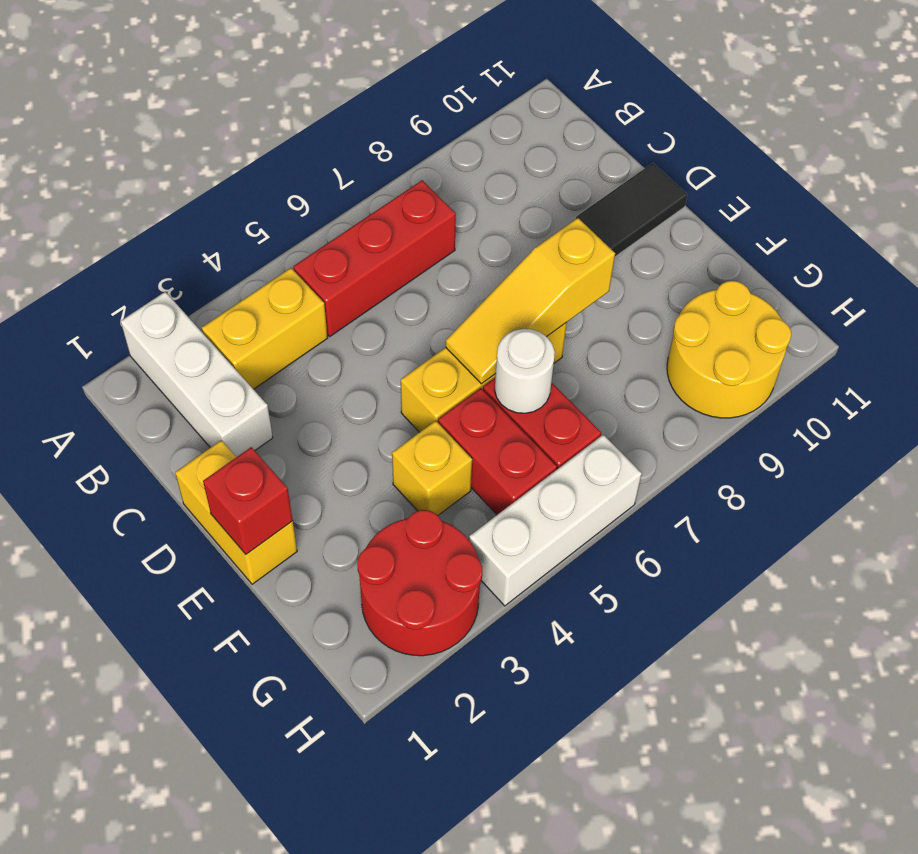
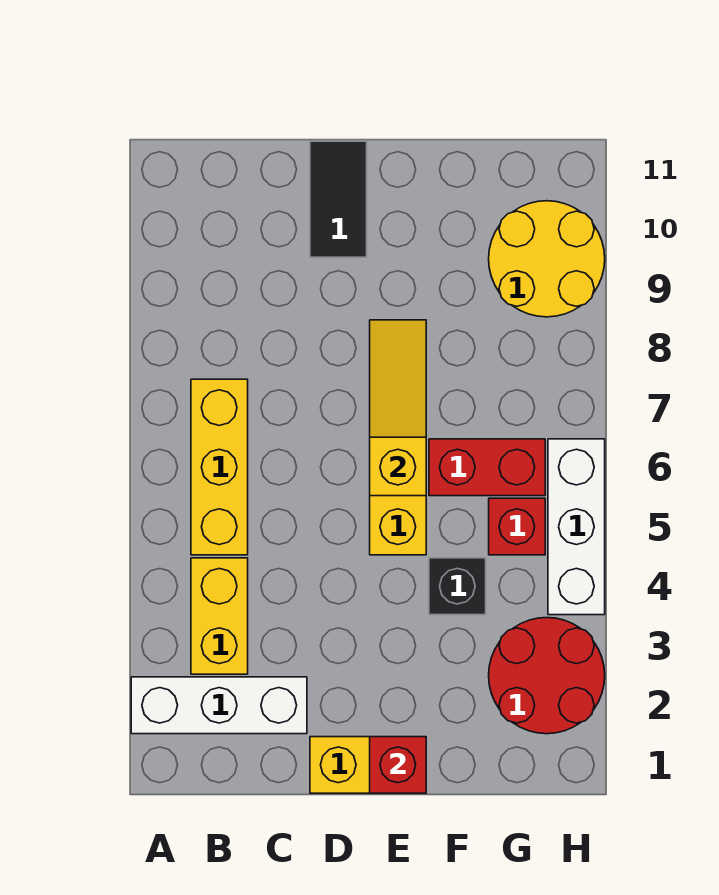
red brick B5:B7 level 1 -> yellow brick B5:B7 level 1
yellow slope E6:E8 level 2 top 8 -> yellow slope E6:E8 level 2 top 6
yellow brick F4 level 1 -> black brick F4 level 1
red brick F5:G5 level 1 -> red brick G5 level 1
white round brick F6 level 2 -> none

